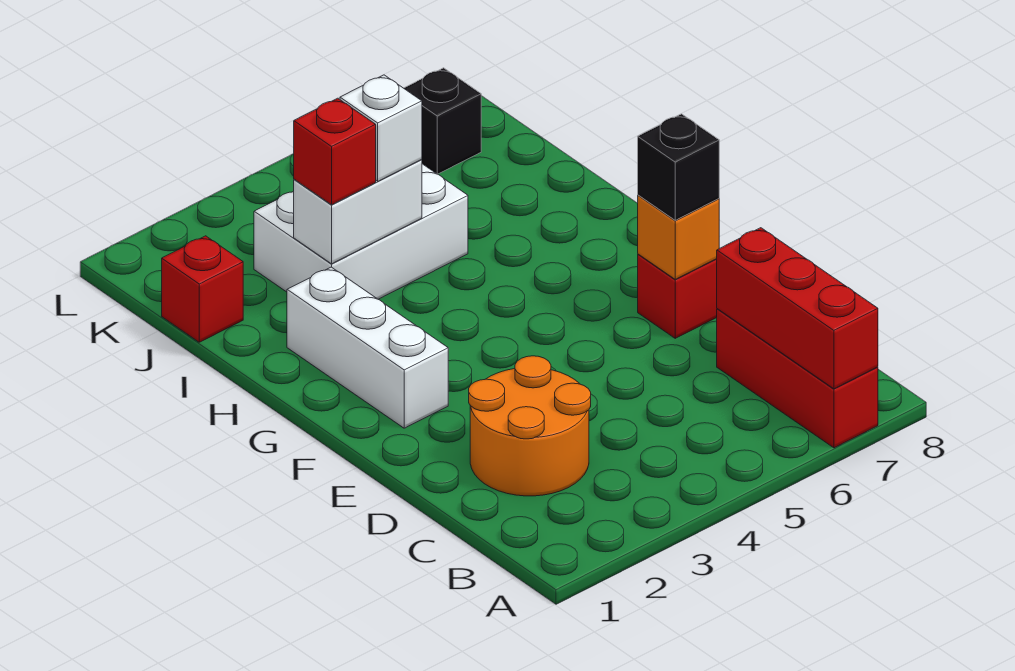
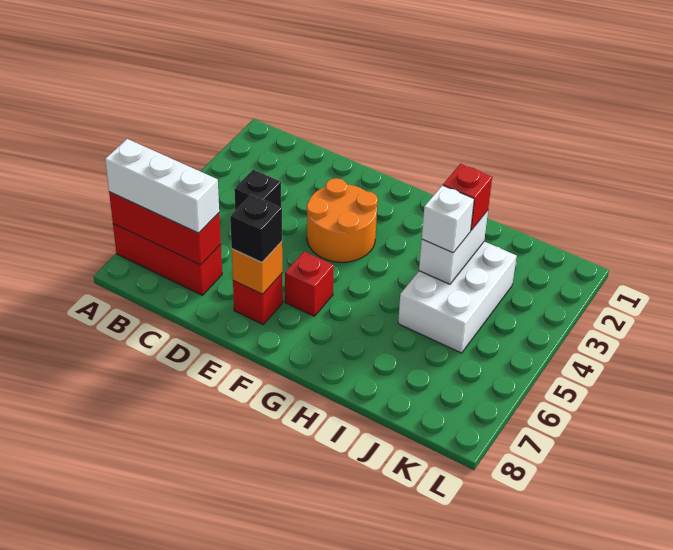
orange round brick C2:D3 level 1 -> orange round brick E3:F4 level 1
white brick F2:H2 level 1 -> white brick A7:C7 level 3
red brick J1 level 1 -> red brick F6 level 1
black brick K7 level 1 -> black brick C4 level 1

